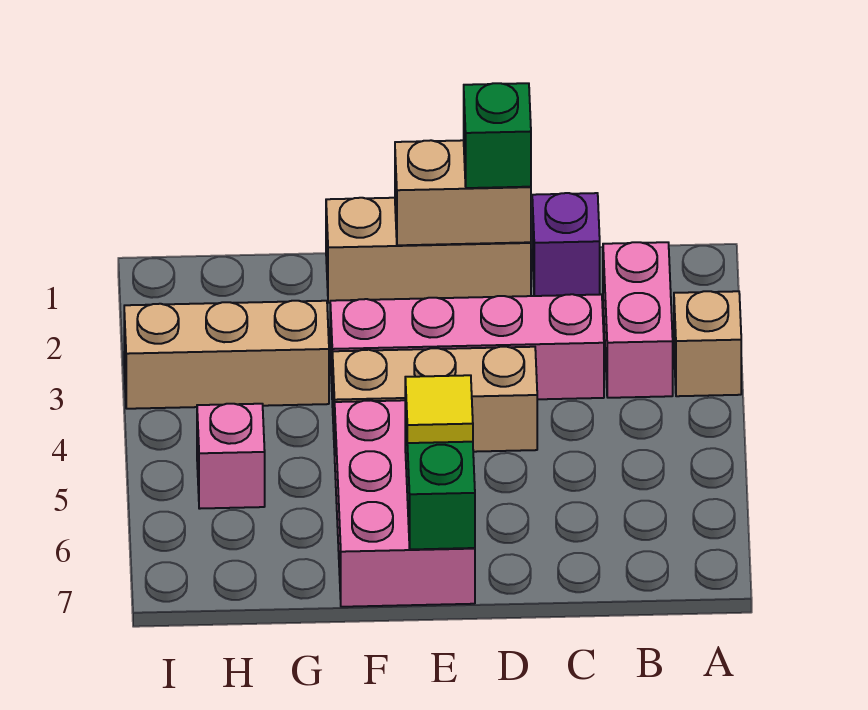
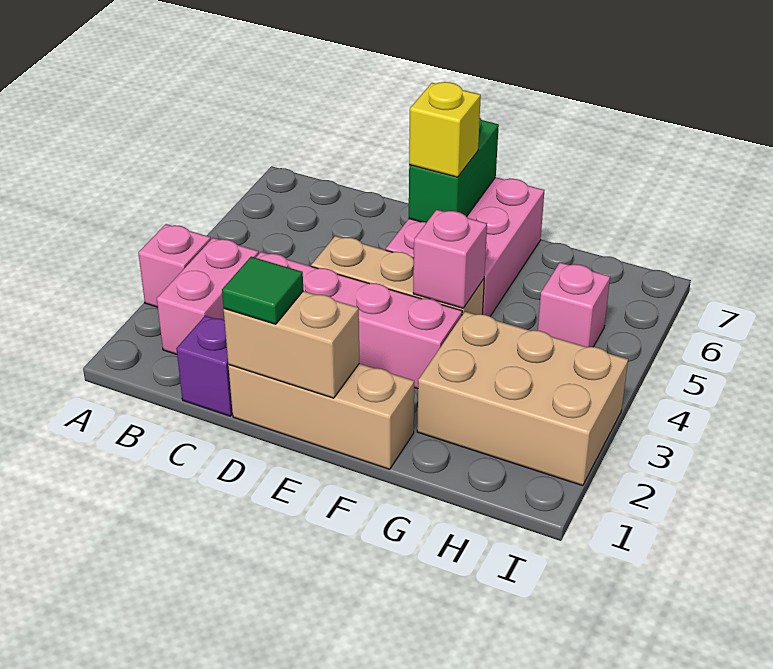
tan brick A3 level 1 -> pink brick A3 level 1
green brick D1 level 3 -> green tile D1 level 3
yellow tile E6 level 3 -> yellow brick E6 level 3
none -> pink brick F4 level 2
tan brick G3:I3 level 1 -> tan brick G2:I3 level 1

